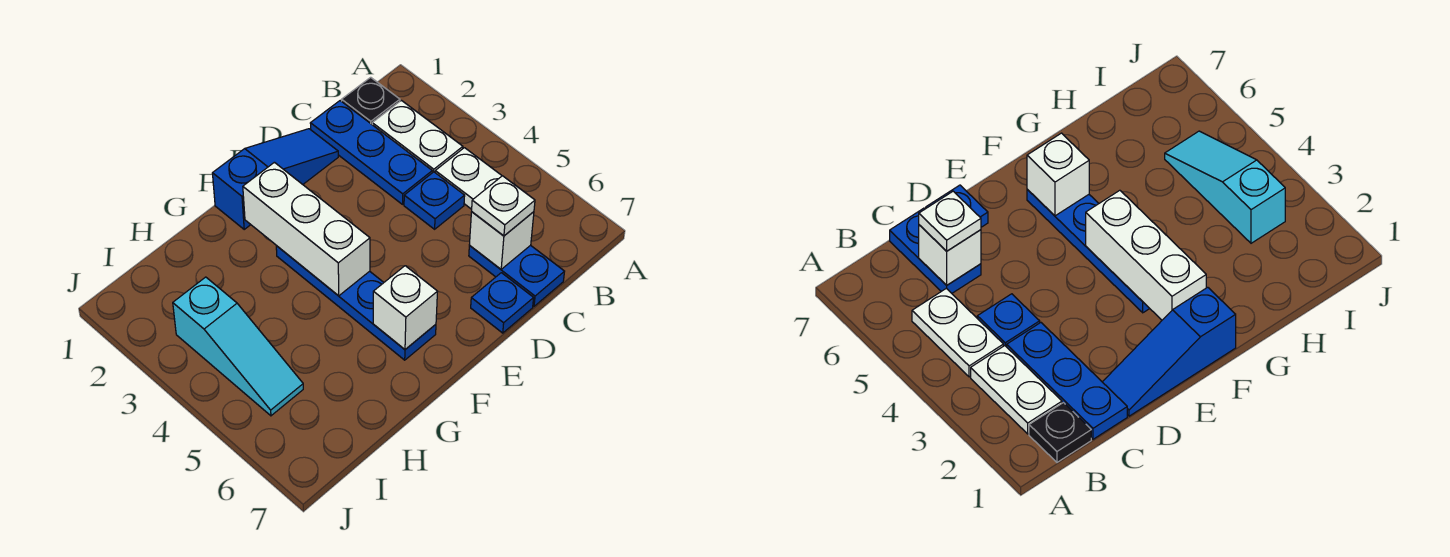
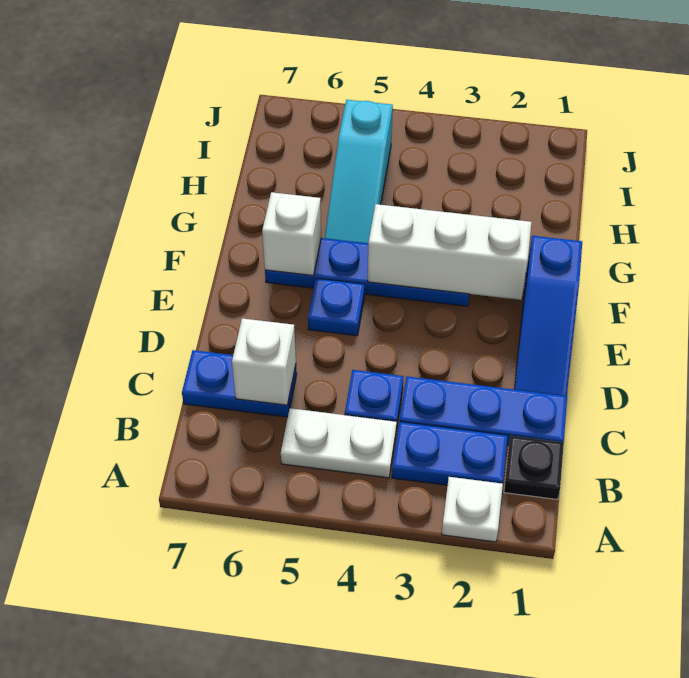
white plate B2:B3 level 1 -> blue plate B2:B3 level 1
white plate C6 level 3 -> white plate A2 level 1
blue plate D7 level 1 -> blue plate E5 level 1
cyan slope I3:I5 level 1 top 3 -> cyan slope G5:I5 level 1 top I

